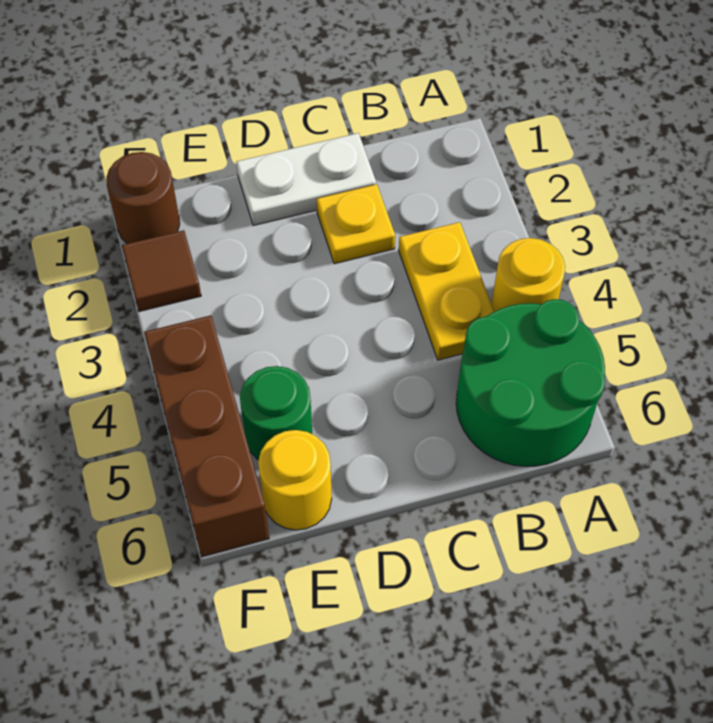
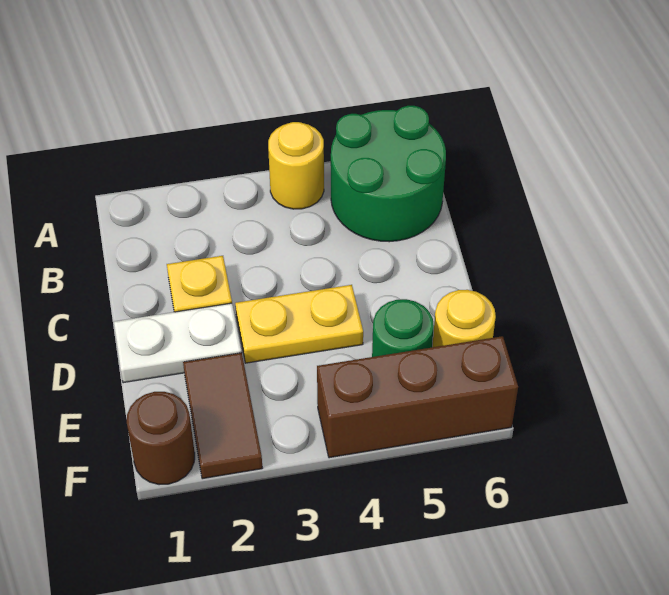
yellow plate B3:B4 level 1 -> yellow plate D3:D4 level 1
white plate C1:D1 level 1 -> white plate D1:D2 level 1
brown tile F2 level 1 -> brown tile E2:F2 level 1

